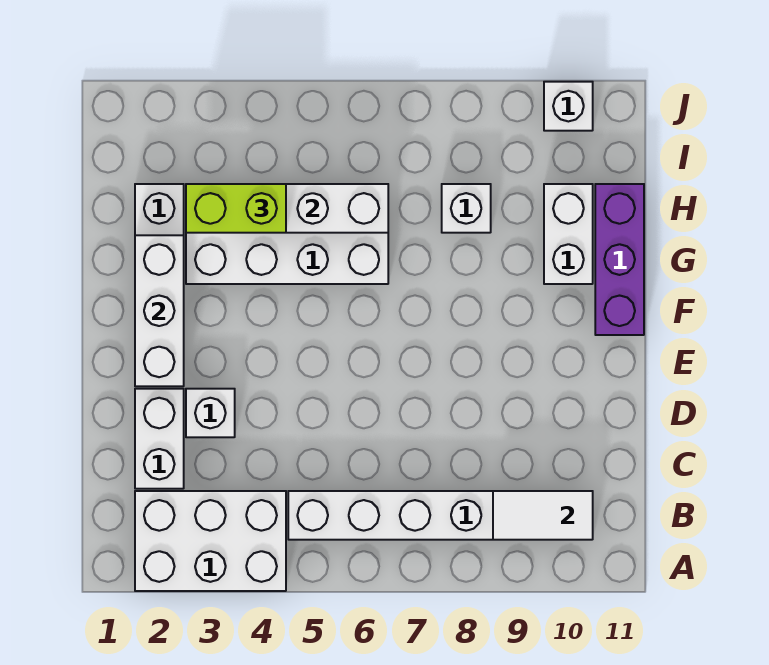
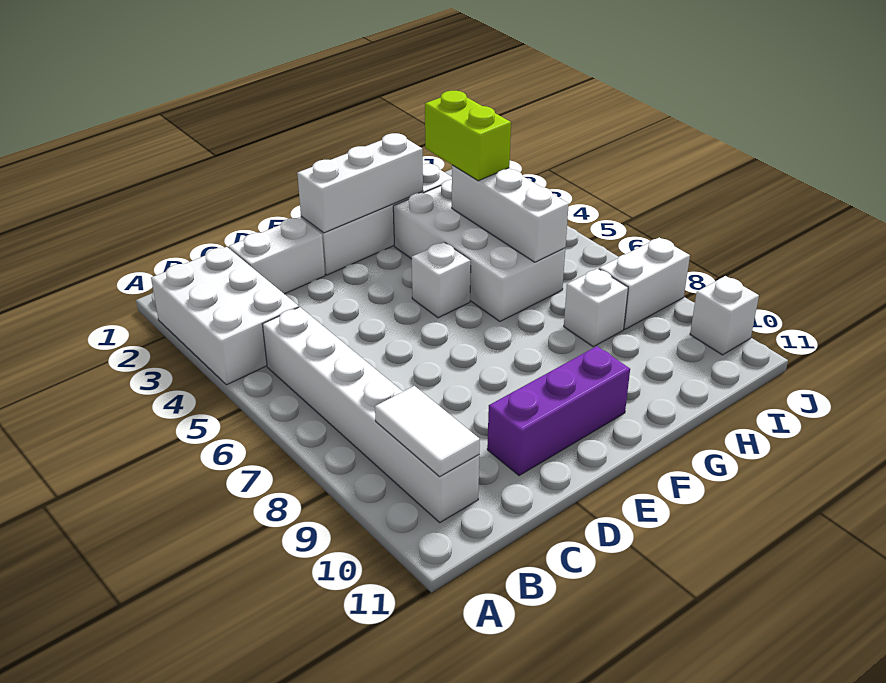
white brick D3 level 1 -> white brick F5 level 1
purple brick F11:H11 level 1 -> purple brick D10:F10 level 1
white brick G10:H10 level 1 -> white brick I8:J8 level 1

